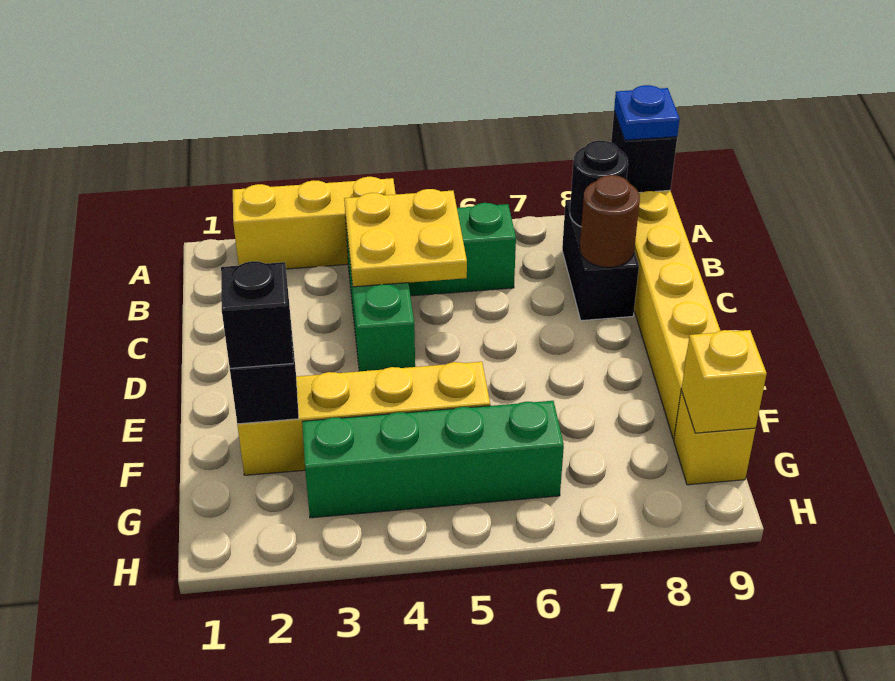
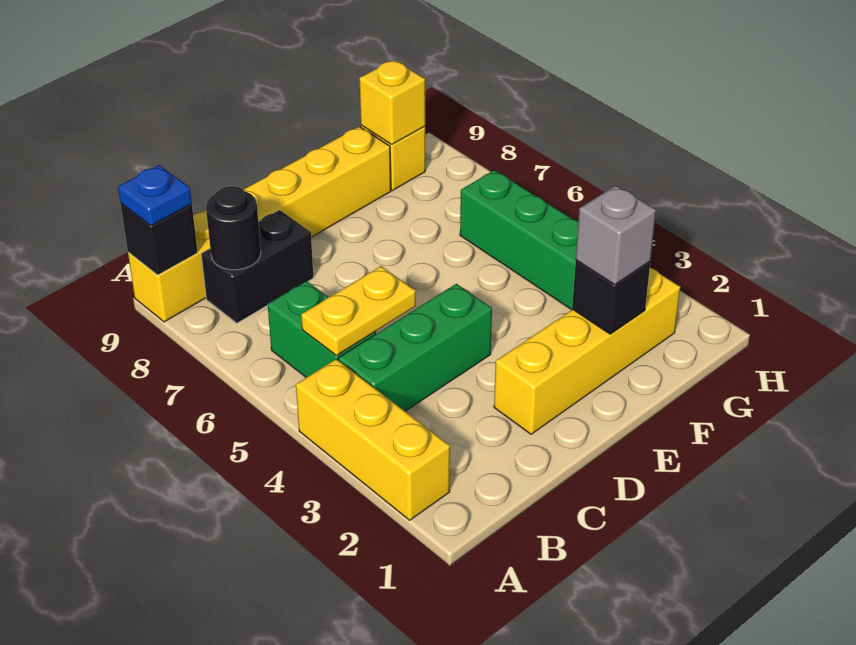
yellow plate B4:C5 level 2 -> yellow plate B5:C5 level 2
brown round brick C8 level 2 -> none
yellow brick F2:F5 level 1 -> yellow brick D2:G2 level 1
black brick F2 level 3 -> grey brick F2 level 3

